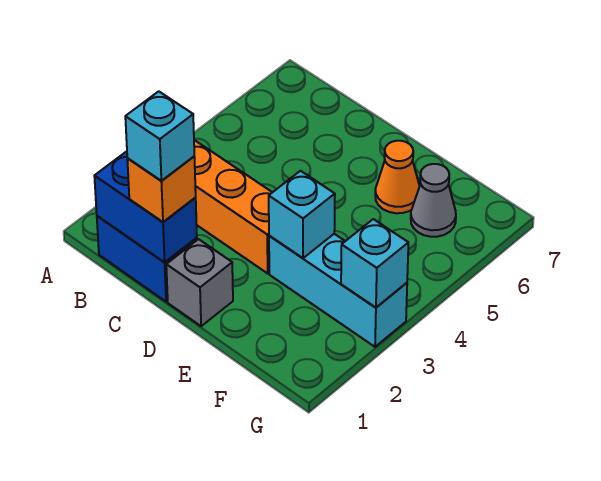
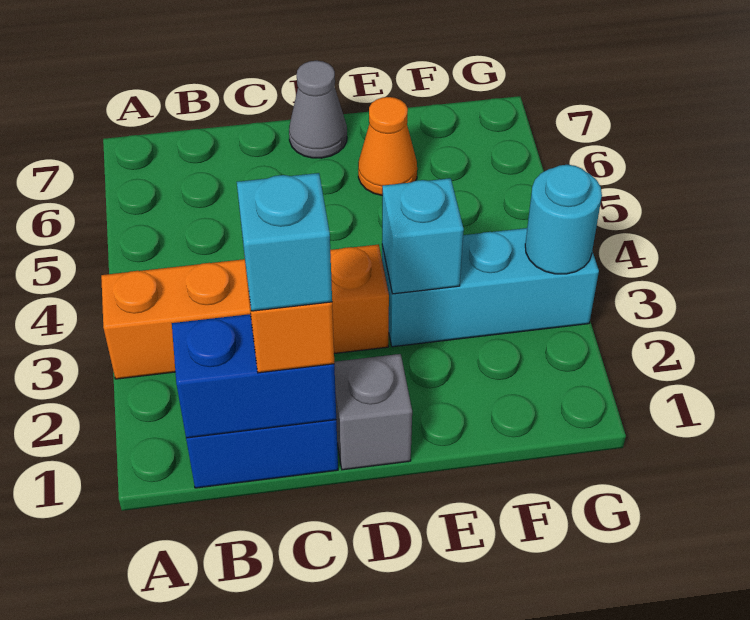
grey cone F6 level 1 -> grey cone D7 level 1
cyan brick G3 level 2 -> cyan round brick G3 level 2

